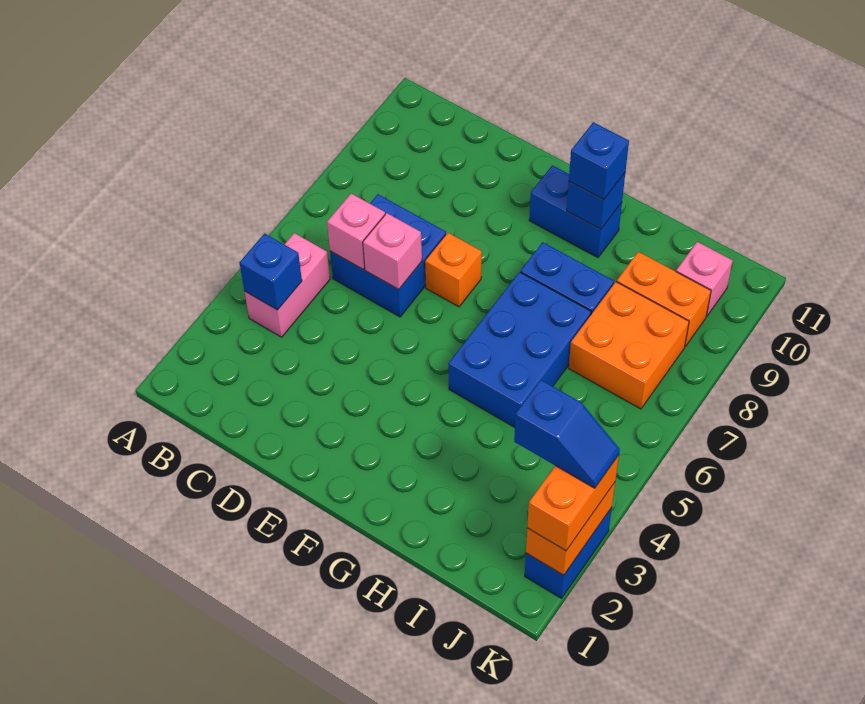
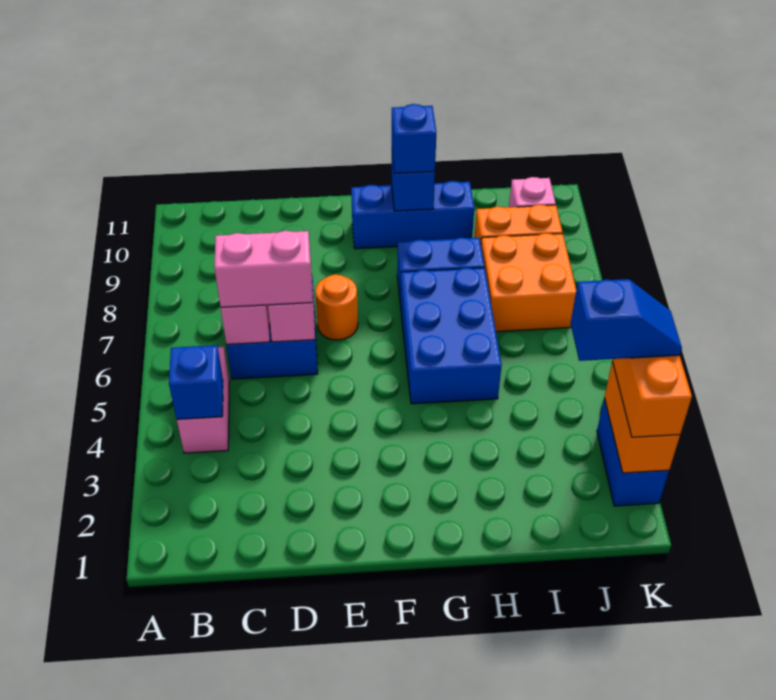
none -> pink brick C6:D6 level 3
orange brick E7 level 1 -> orange round brick E7 level 1
blue brick F10:G10 level 1 -> blue brick F10:H10 level 1

